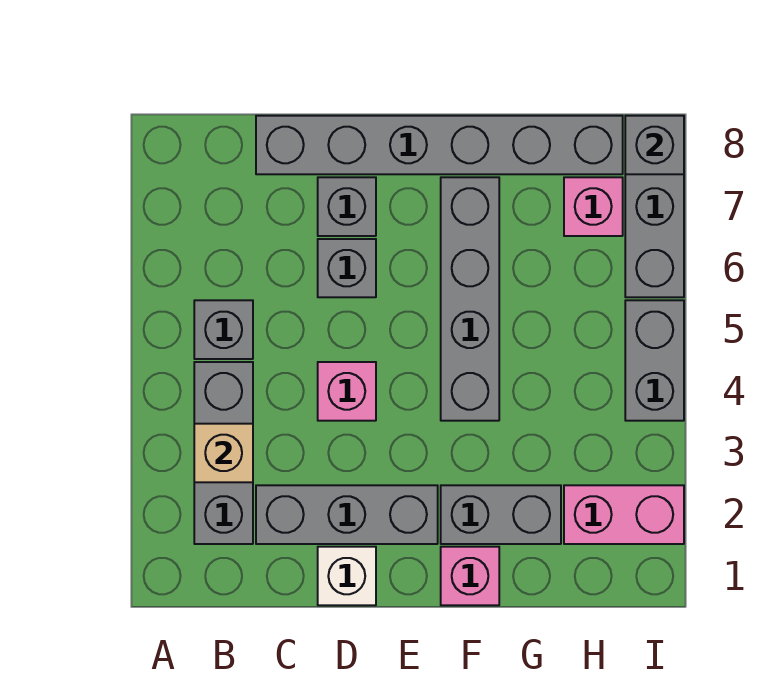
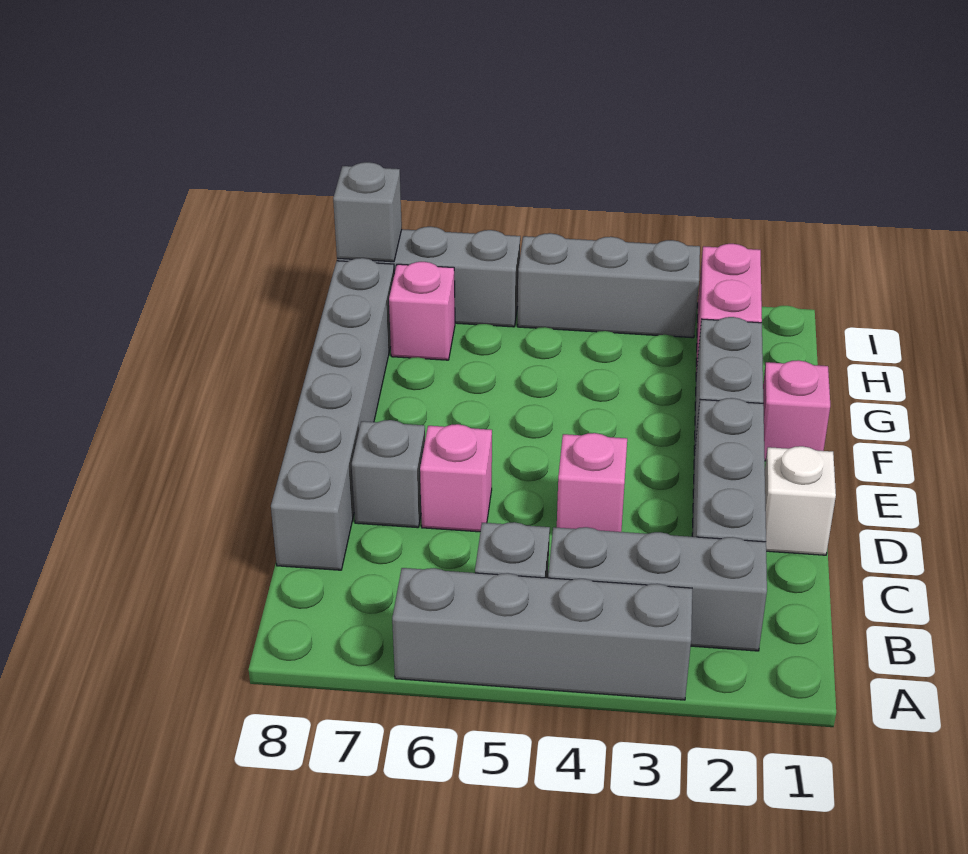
tan brick B3 level 2 -> none
grey brick D6 level 1 -> pink brick D6 level 1
grey brick F4:F7 level 1 -> grey brick A3:A6 level 1
grey brick I4:I5 level 1 -> grey brick I3:I5 level 1

